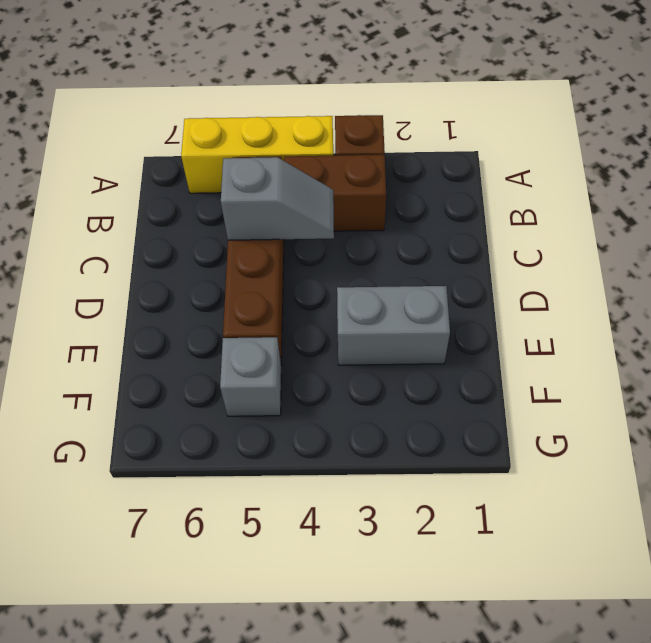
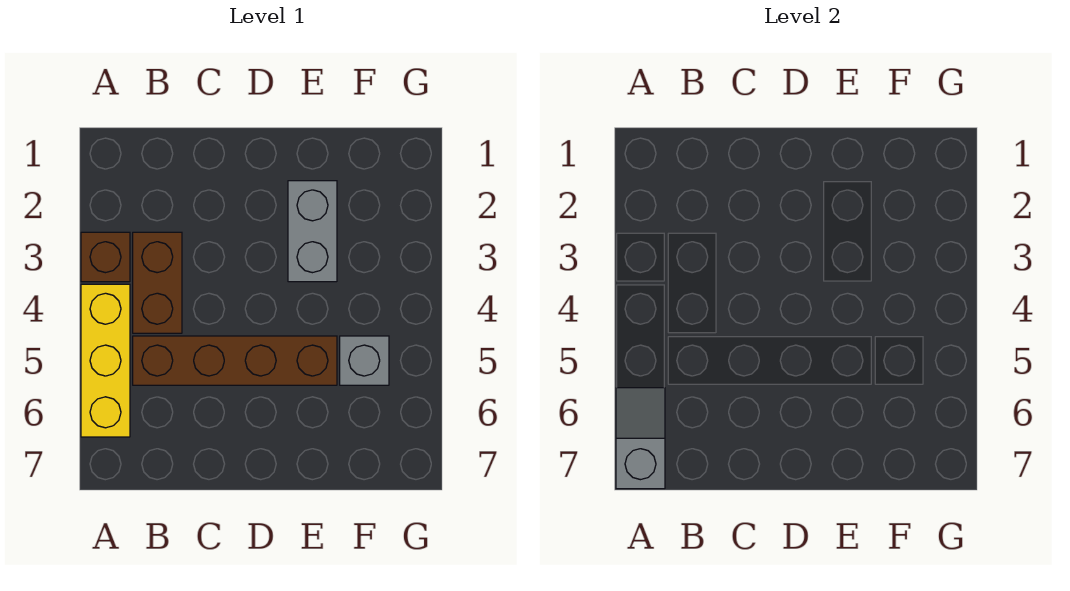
grey slope C4:C5 level 2 top 5 -> grey slope A6:A7 level 2 top 7

